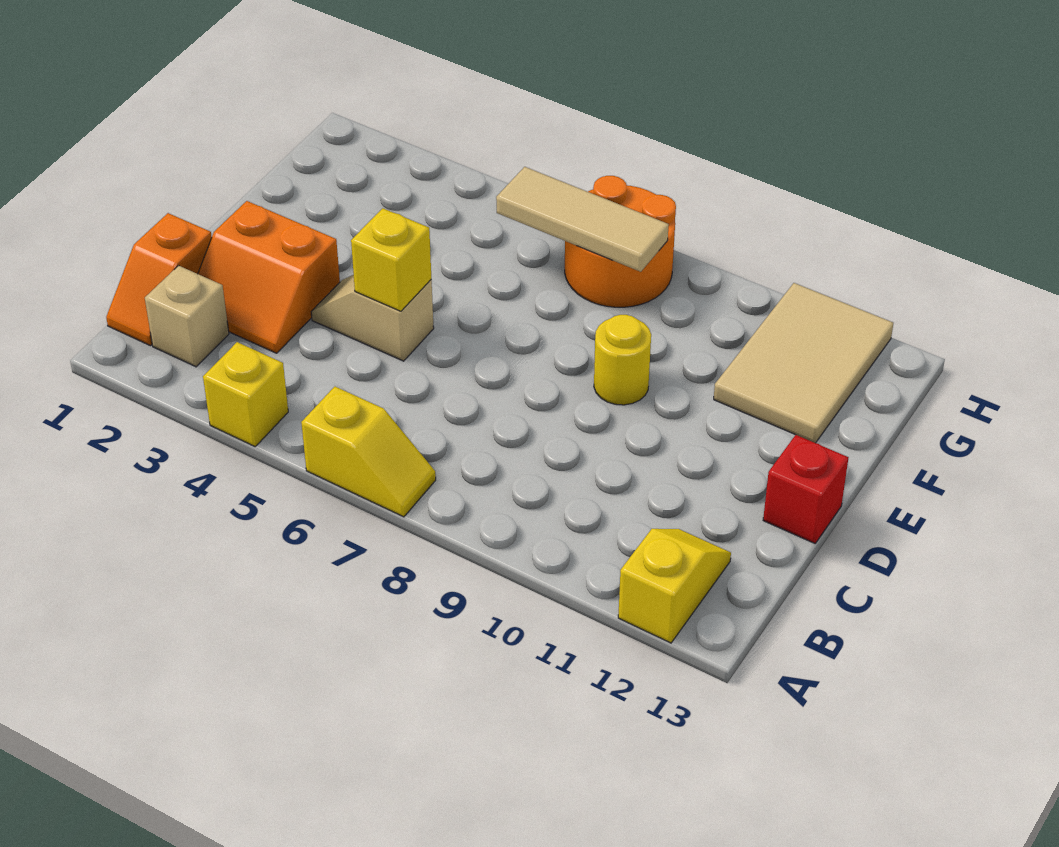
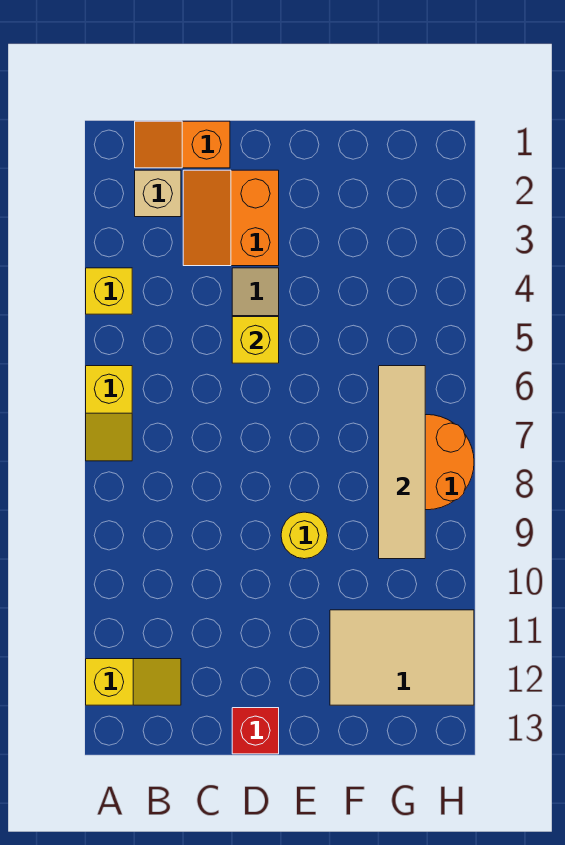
tan tile G6:G8 level 2 -> tan tile G6:G9 level 2

